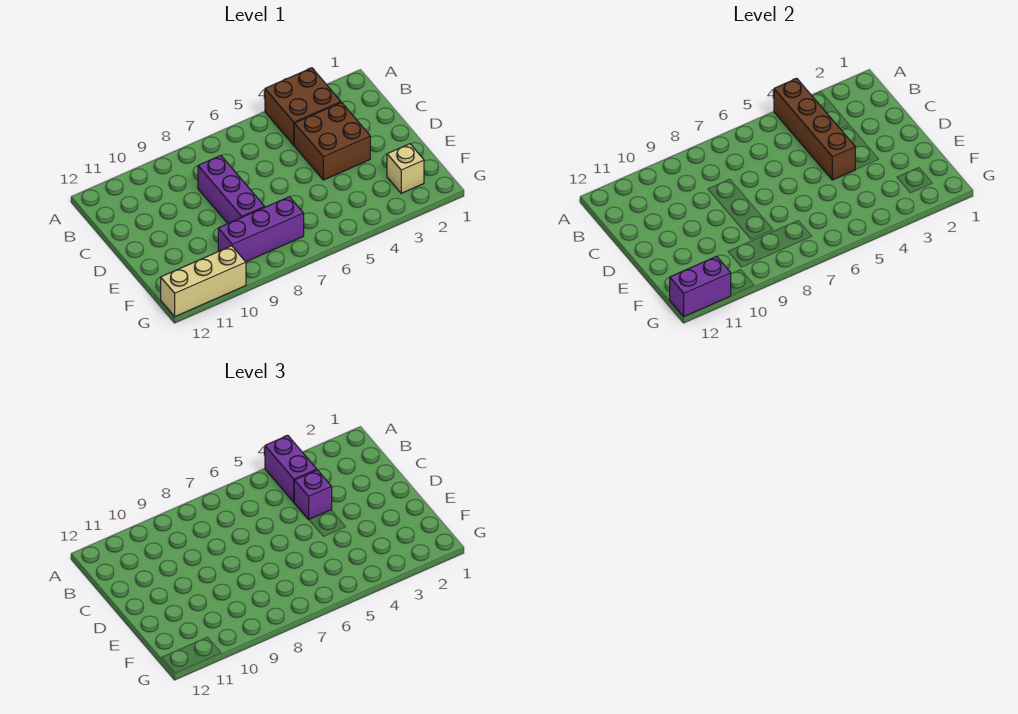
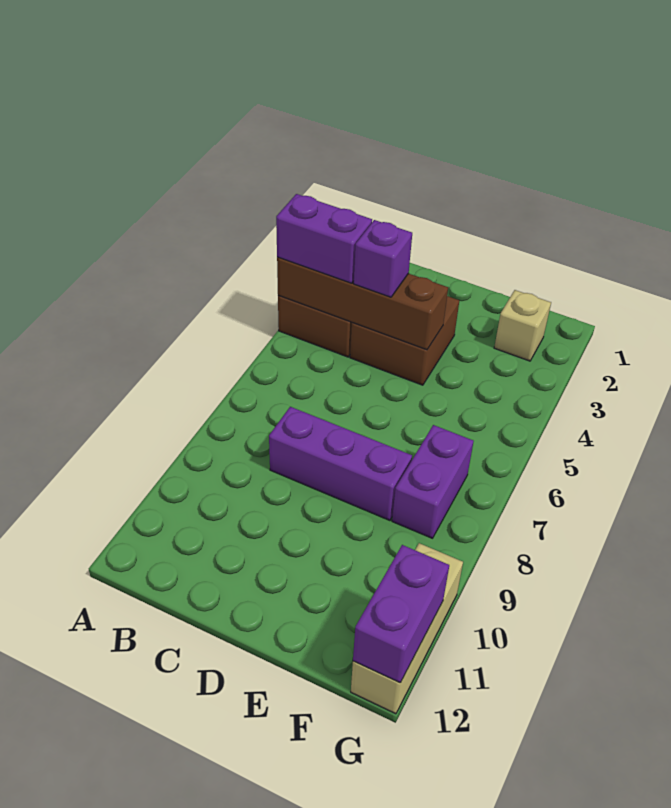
purple brick F7:F9 level 1 -> purple brick F7:F8 level 1

